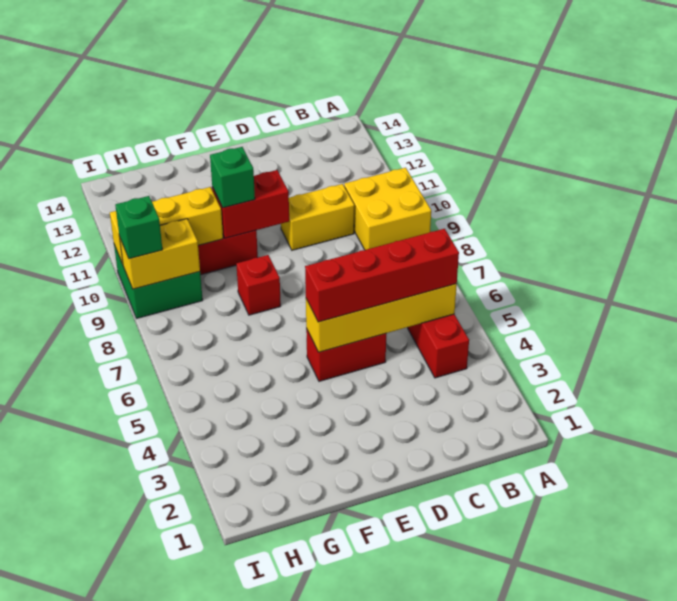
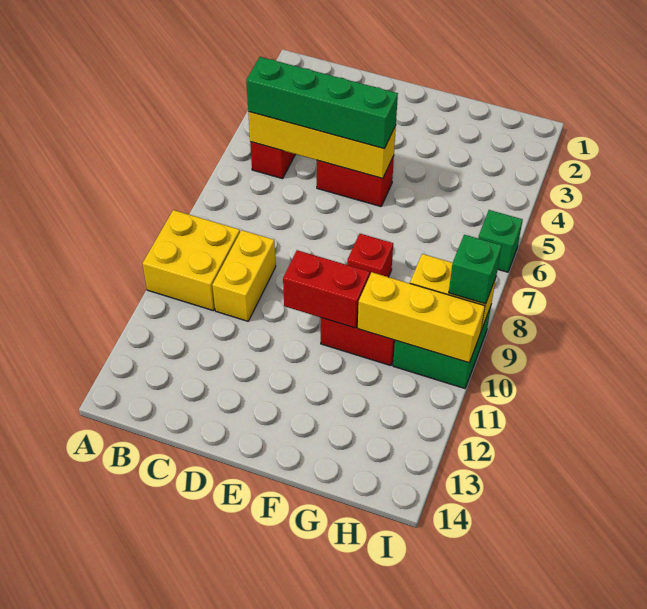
red brick B5:E5 level 3 -> green brick B5:E5 level 3
yellow brick C10:D10 level 1 -> yellow brick C9:C10 level 1
green brick F10 level 3 -> green brick I6 level 1

